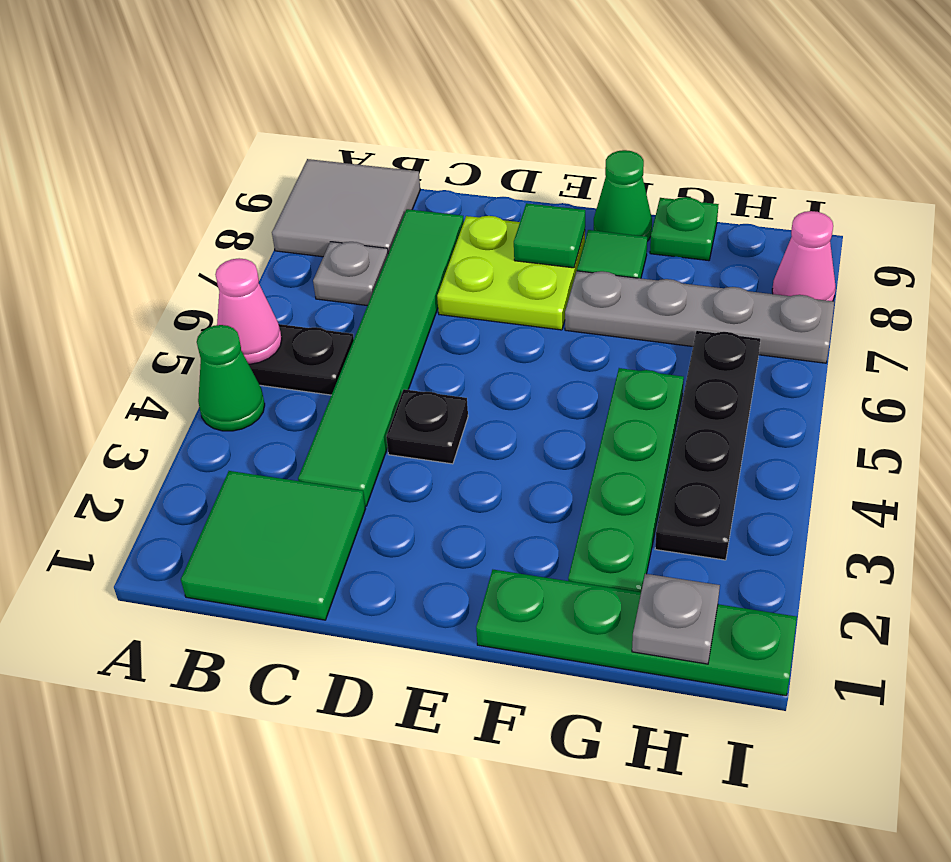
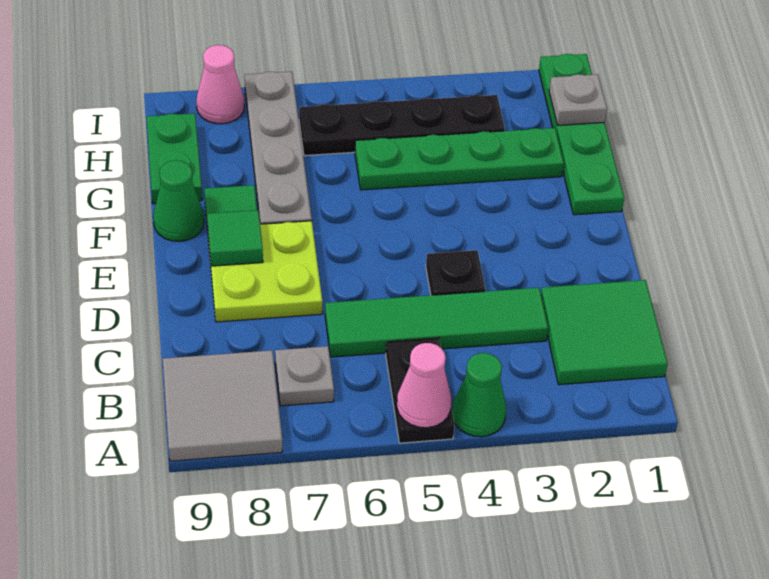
green tile C3:C8 level 1 -> green tile C3:C6 level 1
green plate G9 level 1 -> green plate G9:H9 level 1

